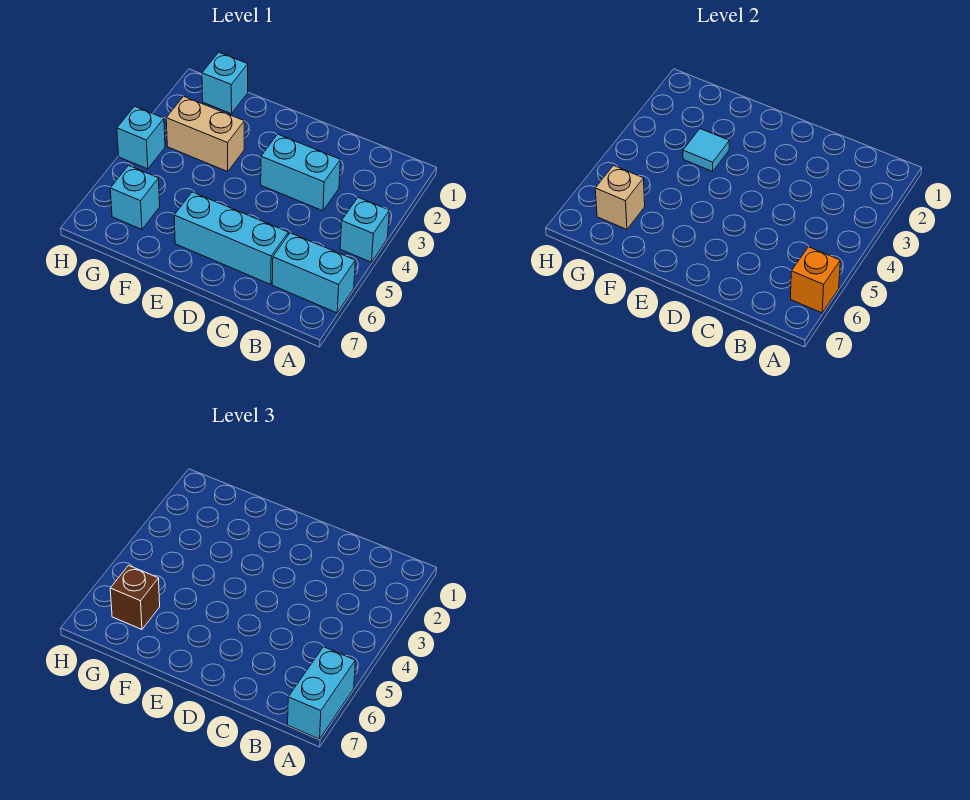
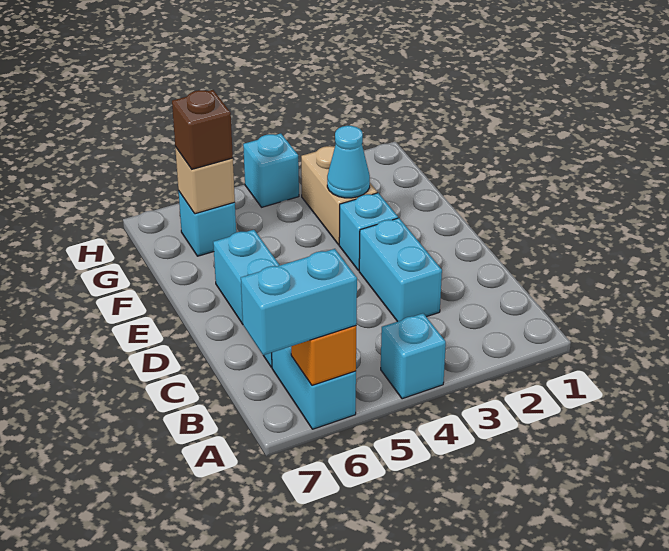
cyan tile F3 level 2 -> cyan cone F3 level 2
cyan brick G1 level 1 -> cyan brick E3 level 1

